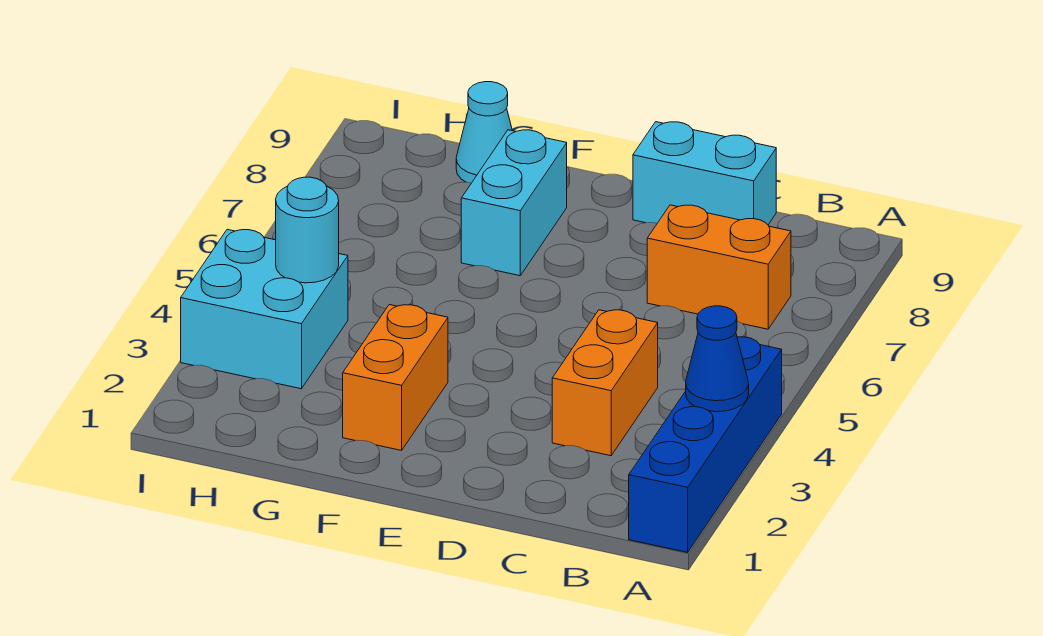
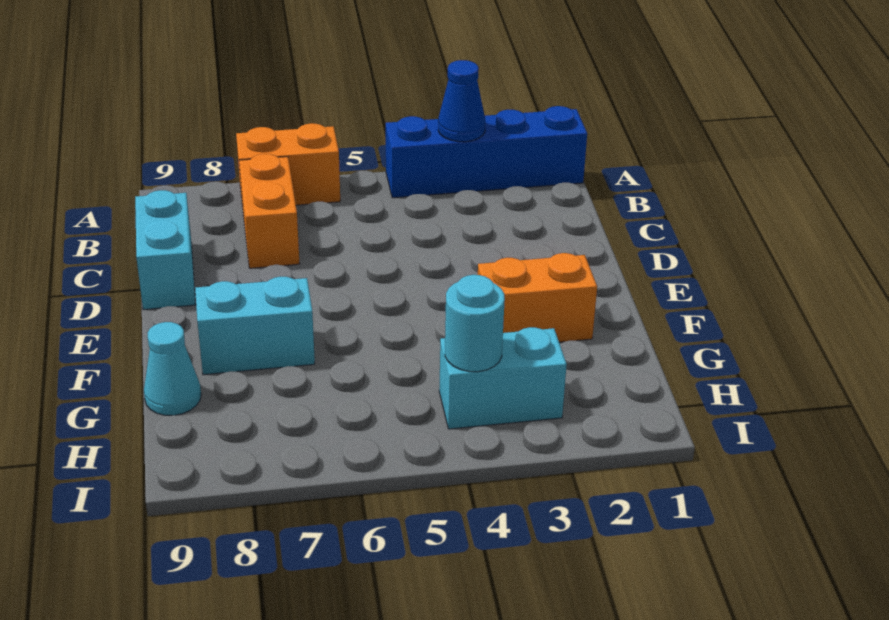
orange brick C3:C4 level 1 -> orange brick A6:A7 level 1
cyan brick H3:I4 level 1 -> cyan brick H3:H4 level 1

